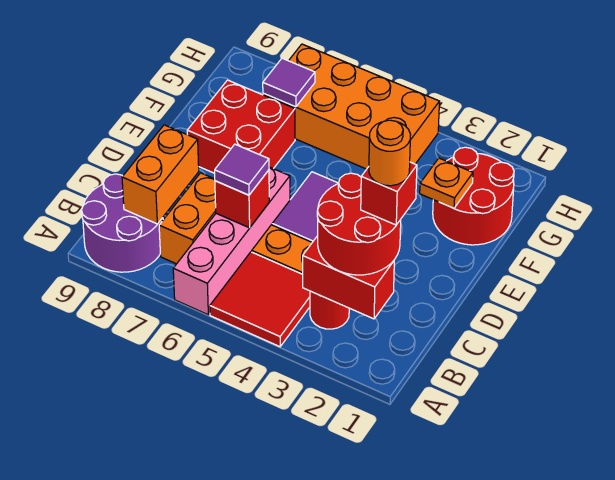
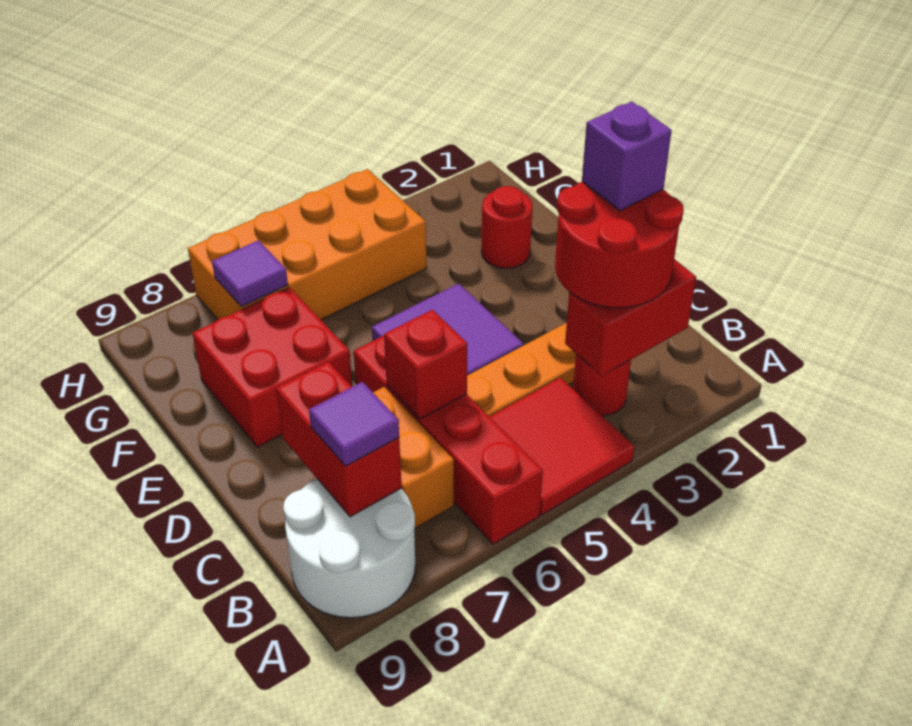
pink brick A6:D6 level 1 -> red brick A6:D6 level 1
purple round brick A8:B9 level 1 -> white round brick A8:B9 level 1
orange brick B8:C8 level 2 -> red brick B8:C8 level 2
red brick C2 level 4 -> purple brick C2 level 4
orange round brick C2 level 5 -> none
purple tile C6 level 3 -> purple tile B8 level 3
red round brick F1:G2 level 1 -> red round brick F2 level 1
orange plate F2 level 2 -> none

